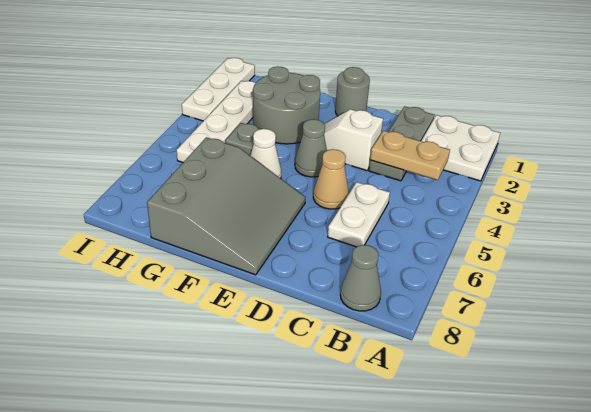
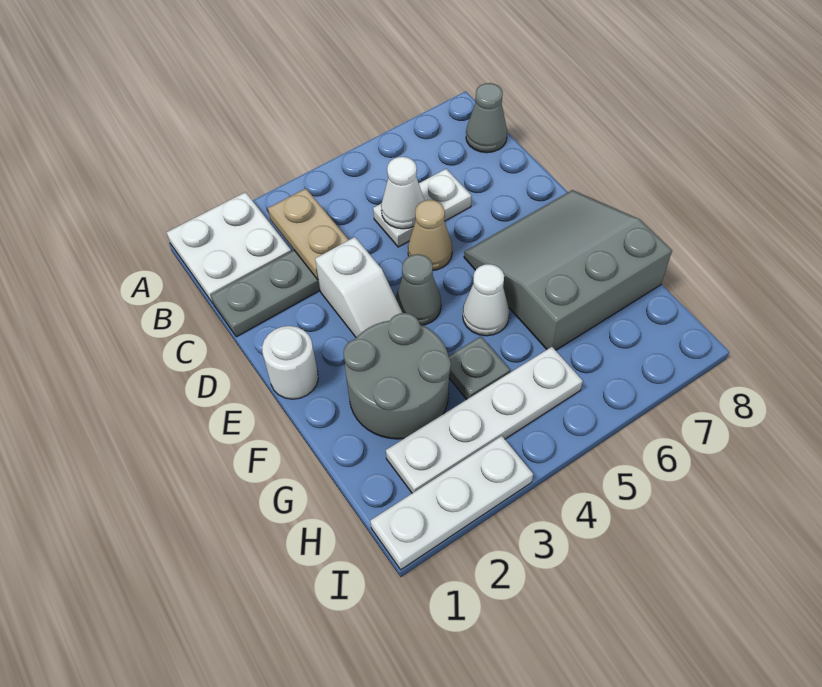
none -> white cone C5 level 2
grey round brick E1 level 1 -> white round brick E1 level 1

